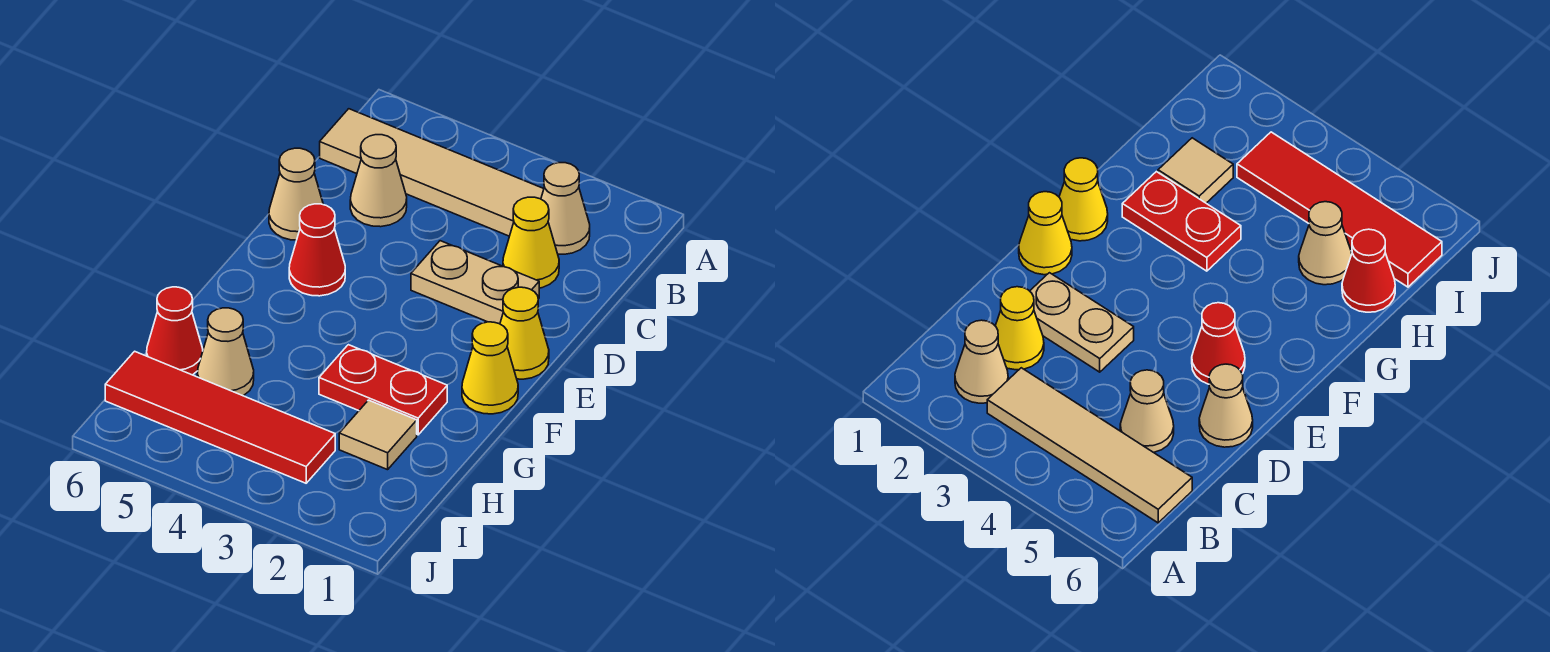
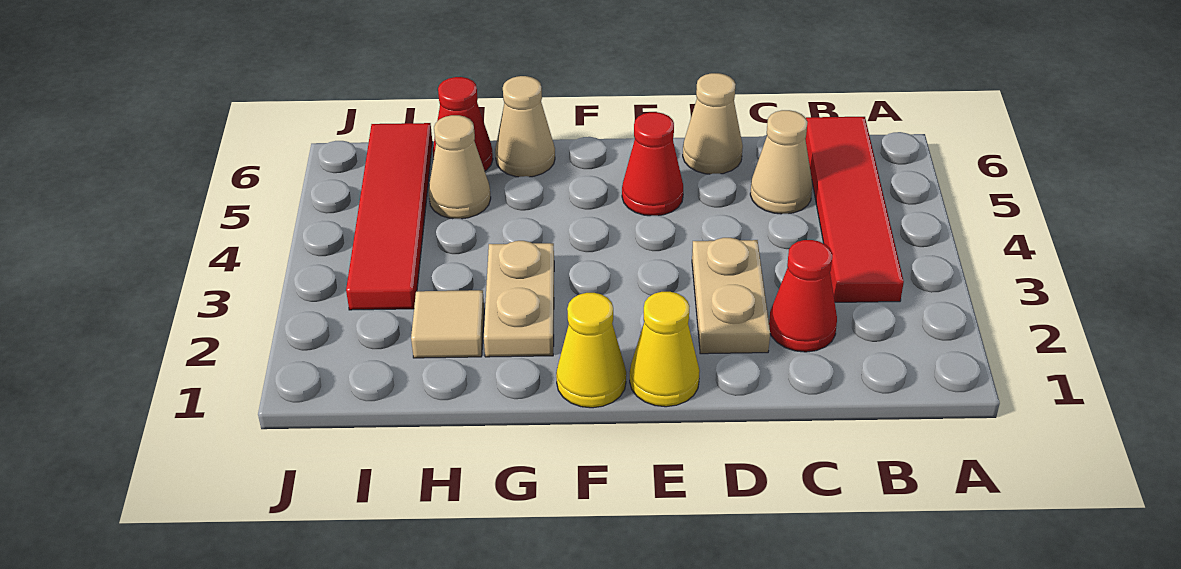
tan cone B2 level 1 -> tan cone G6 level 1
tan tile B3:B6 level 1 -> red tile B3:B6 level 1
yellow cone C2 level 1 -> red cone C2 level 1
red plate G2:G3 level 1 -> tan plate G2:G3 level 1

